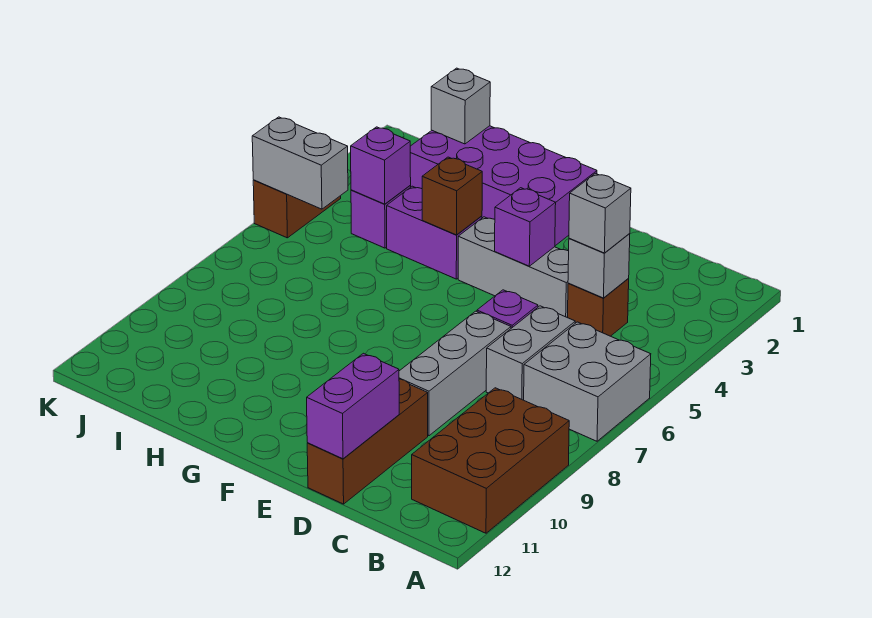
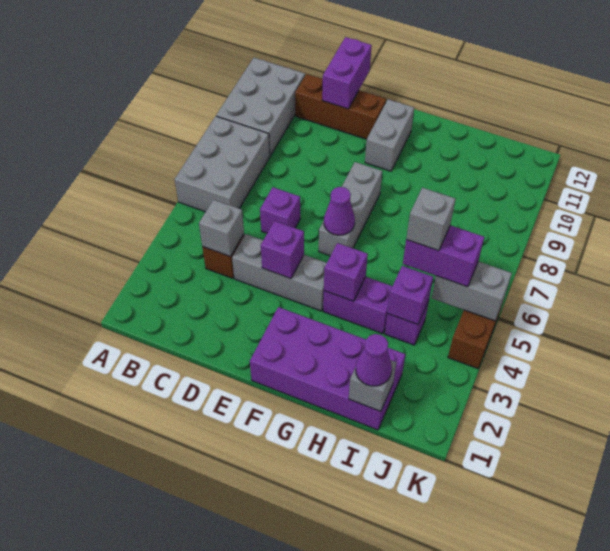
grey brick A6:B7 level 1 -> grey brick A6:B8 level 1
brown brick A9:B11 level 1 -> grey brick A9:B11 level 1
grey brick C4 level 3 -> grey brick I5 level 4
grey brick C6:C7 level 1 -> grey brick F10:F11 level 1
grey brick D7:D9 level 1 -> grey brick F6:F8 level 1
brown brick D10:D12 level 1 -> brown brick C11:E11 level 1
none -> purple cone F6 level 2
brown brick G4 level 2 -> purple brick G4 level 2
none -> purple cone I1 level 3
none -> purple brick I5:J5 level 3

